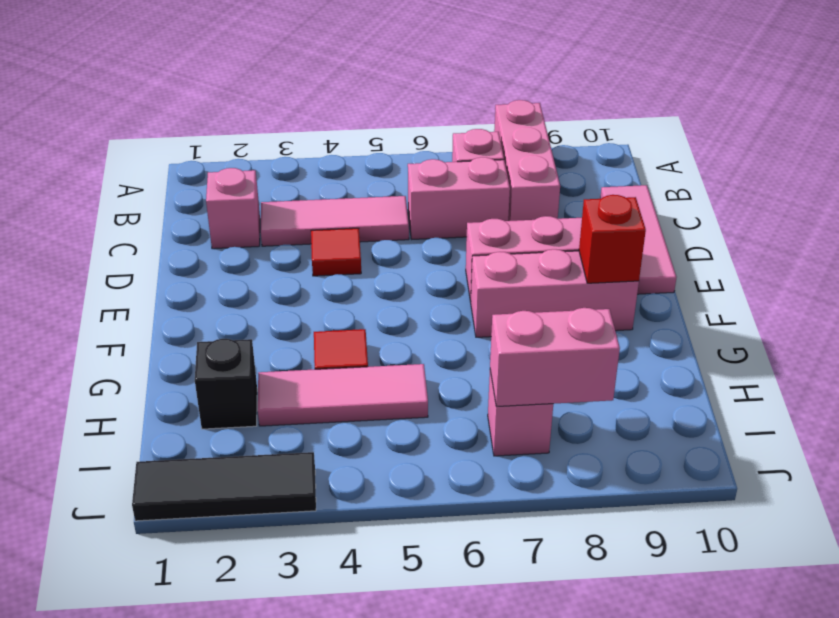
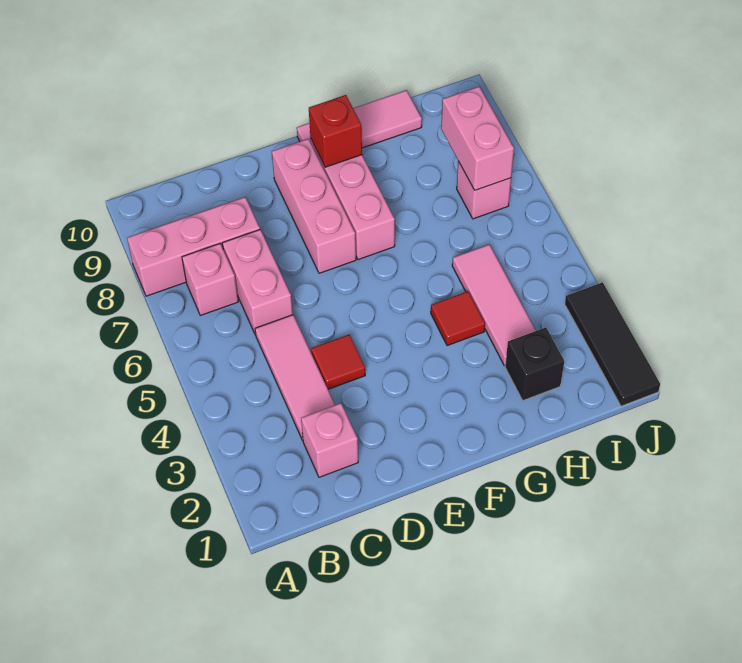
pink tile C10:E10 level 1 -> pink tile F10:H10 level 1

